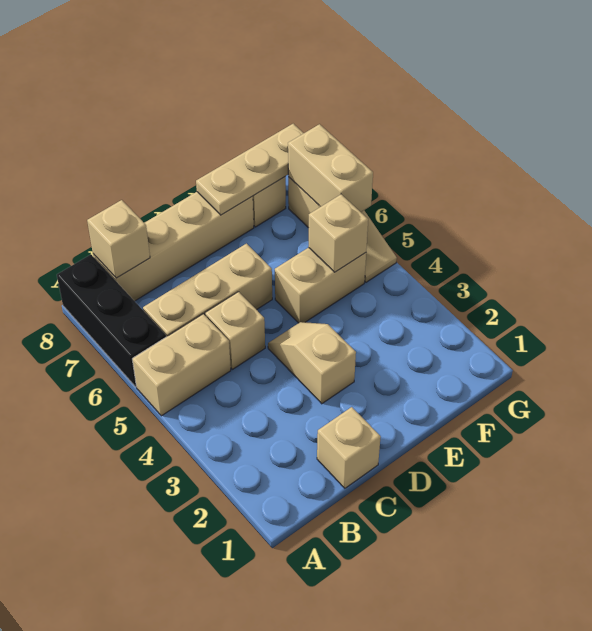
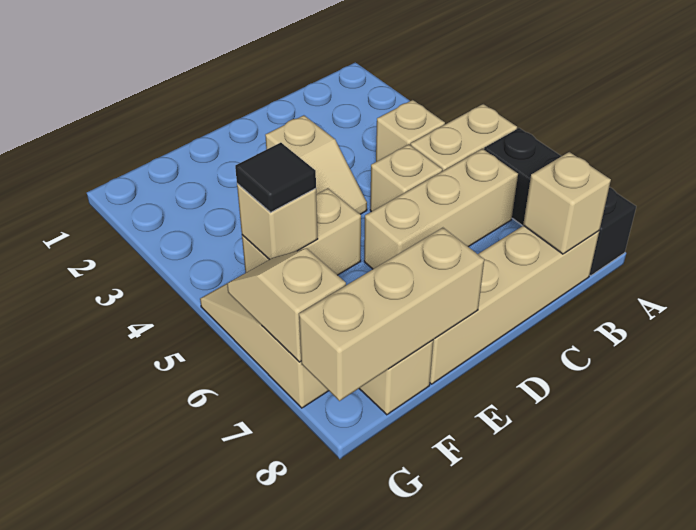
tan brick C1 level 1 -> tan brick B4 level 1
tan plate E8:G8 level 2 -> tan brick E8:G8 level 2
none -> black tile F5 level 3
tan brick G6:G7 level 2 -> tan slope G6:G7 level 2 top 7

